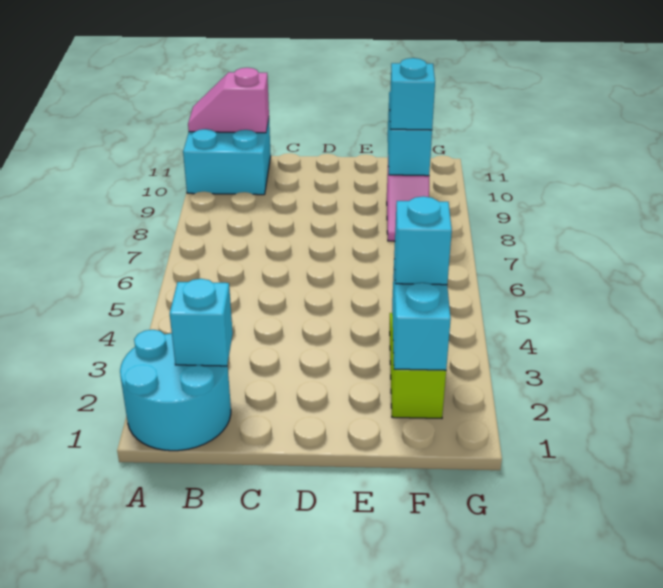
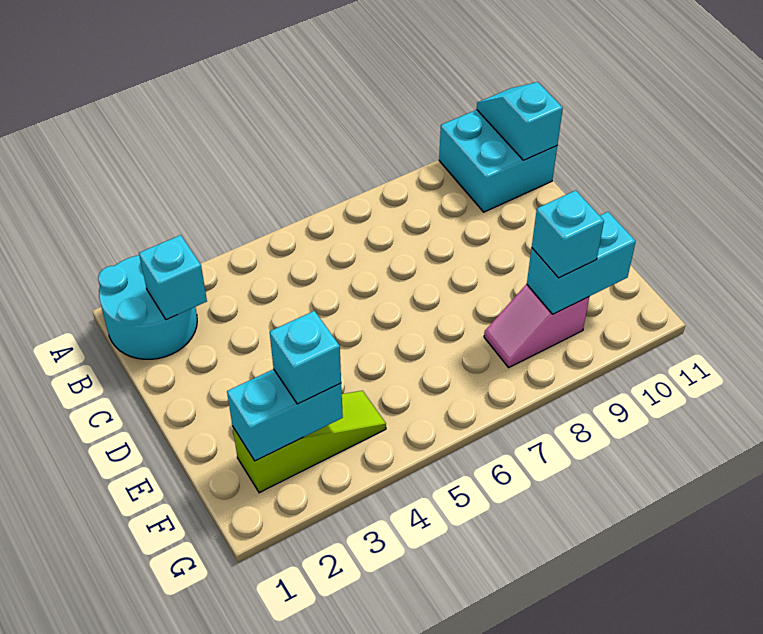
pink slope A11:B11 level 2 top B -> cyan slope A11:B11 level 2 top B

